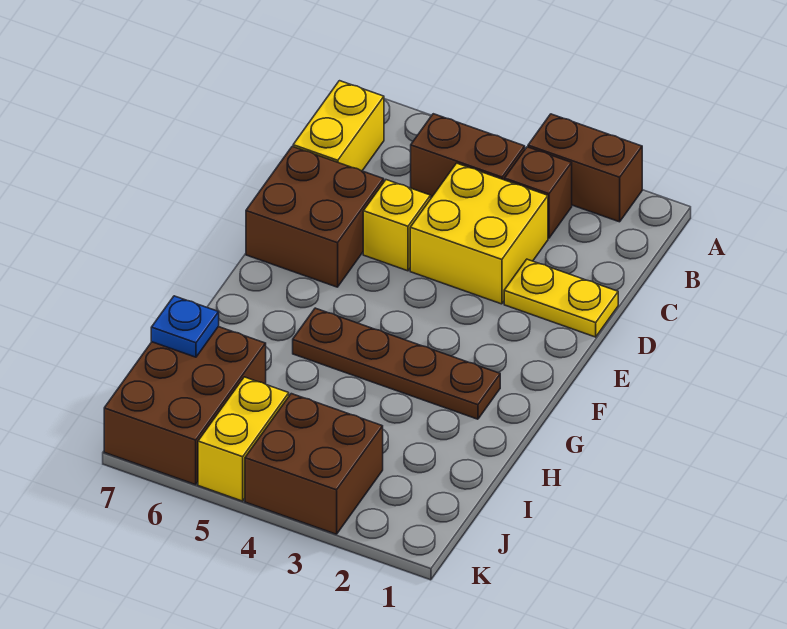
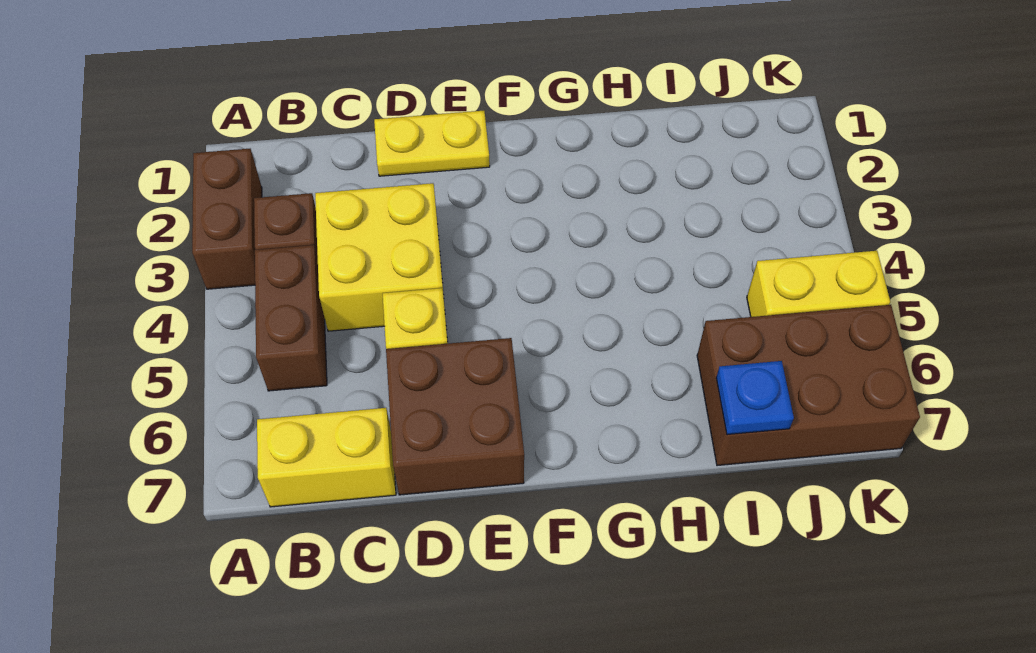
yellow plate D1:D2 level 1 -> yellow plate D1:E1 level 1
brown plate G2:G5 level 1 -> none
brown brick J3:K4 level 1 -> none

